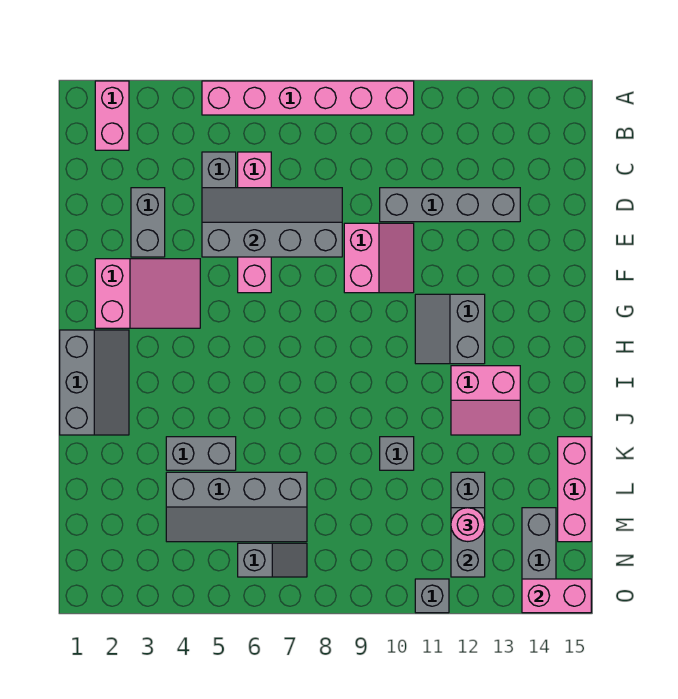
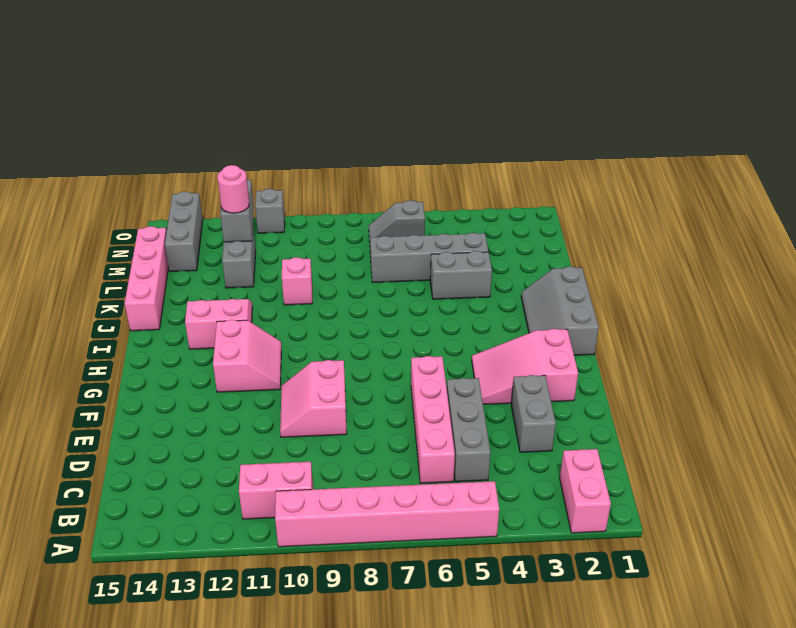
grey slope D5:E8 level 2 top E -> none
grey brick D10:D13 level 1 -> none
grey slope G11:H12 level 1 top 12 -> pink slope G11:H12 level 1 top 12
grey brick K10 level 1 -> pink brick K10 level 1
pink brick K15:M15 level 1 -> pink brick J15:M15 level 1
pink brick O14:O15 level 2 -> pink brick B10:B11 level 1

